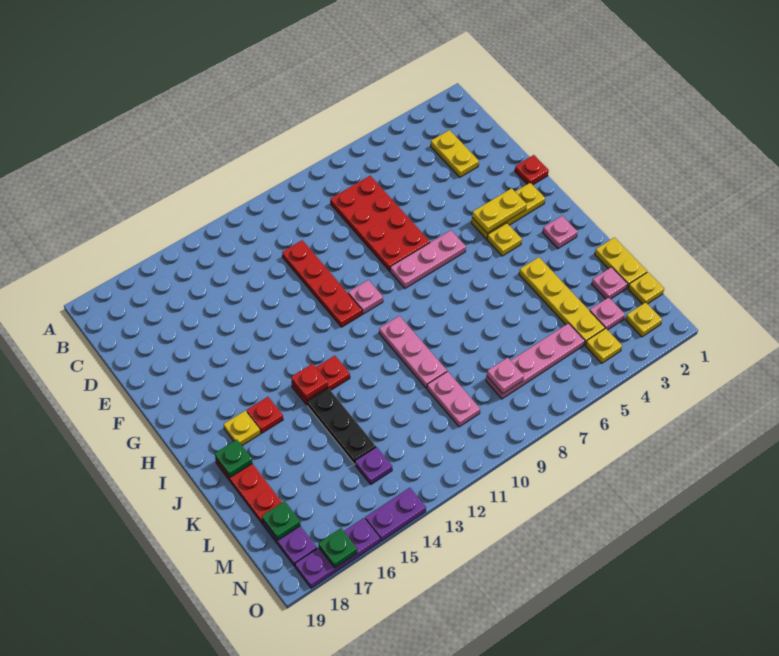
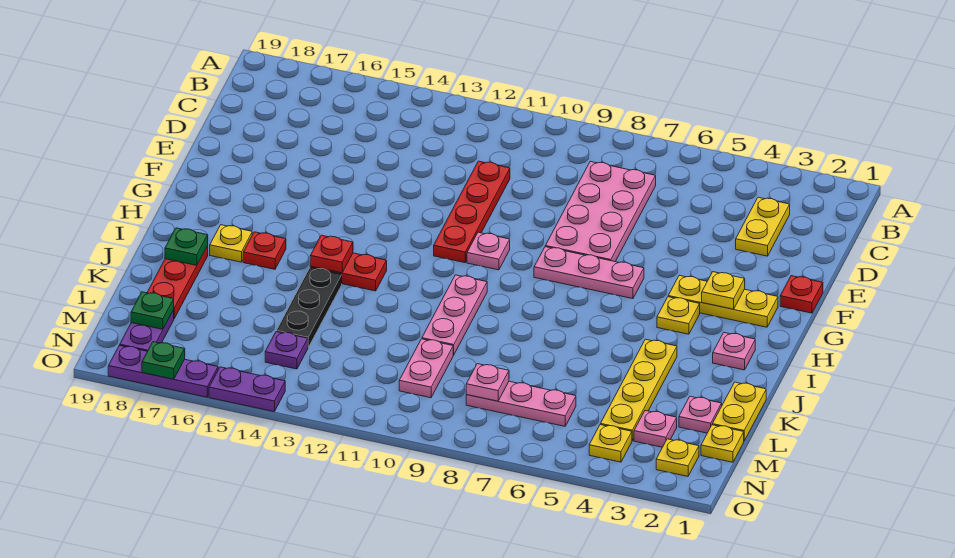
red plate C7:F8 level 1 -> pink plate C7:F8 level 1
yellow plate G3:G4 level 2 -> yellow plate G3 level 2
pink plate M5:M8 level 1 -> pink plate M6:M8 level 1

